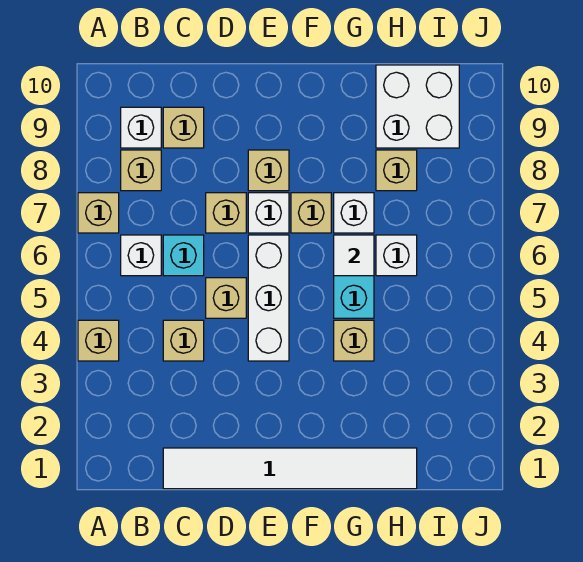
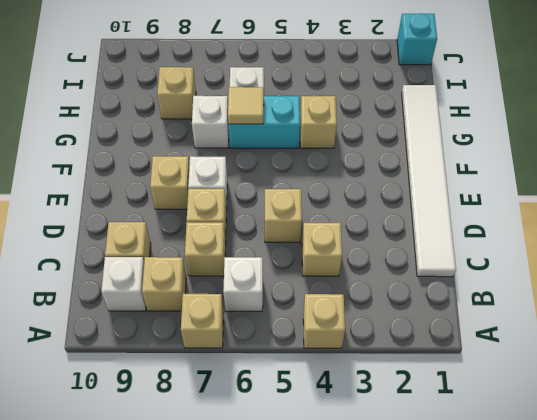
cyan brick C6 level 1 -> cyan brick J1 level 1
white brick E4:E6 level 1 -> none
tan brick F7 level 1 -> tan brick C7 level 1
white tile G6 level 2 -> tan tile G6 level 2
white brick H9:I10 level 1 -> none

